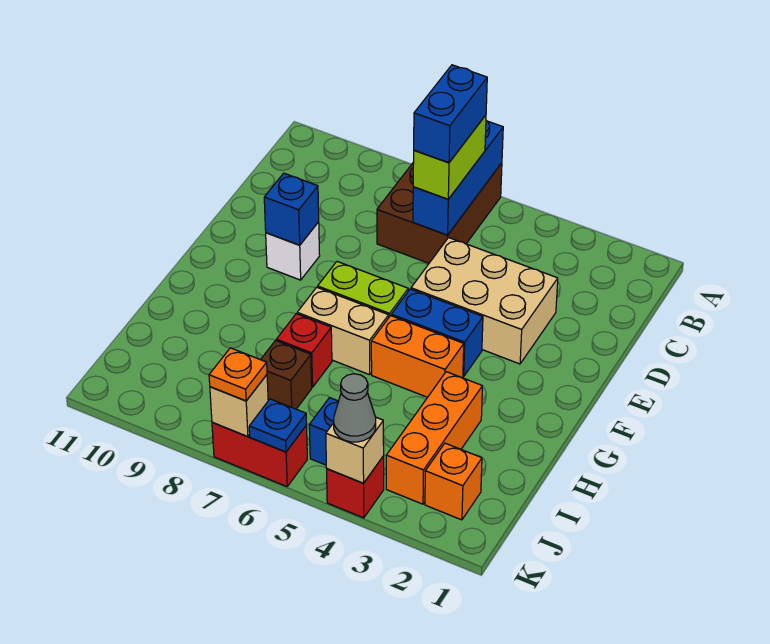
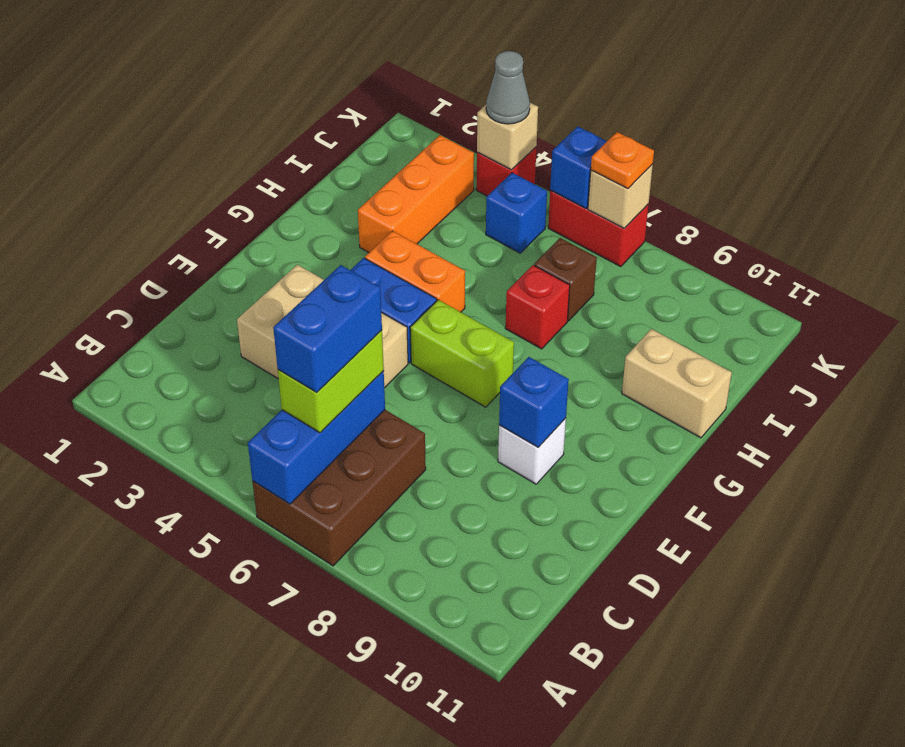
tan brick G6:G7 level 1 -> tan brick H10:H11 level 1
orange brick J2 level 1 -> none
blue plate K6 level 2 -> blue brick K6 level 2

